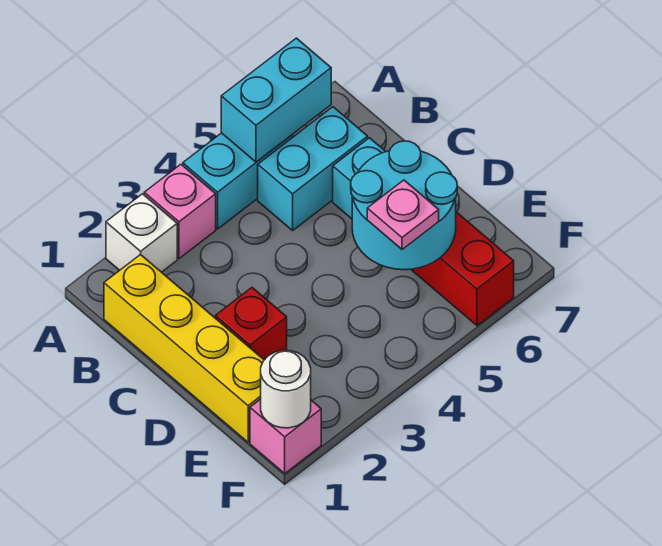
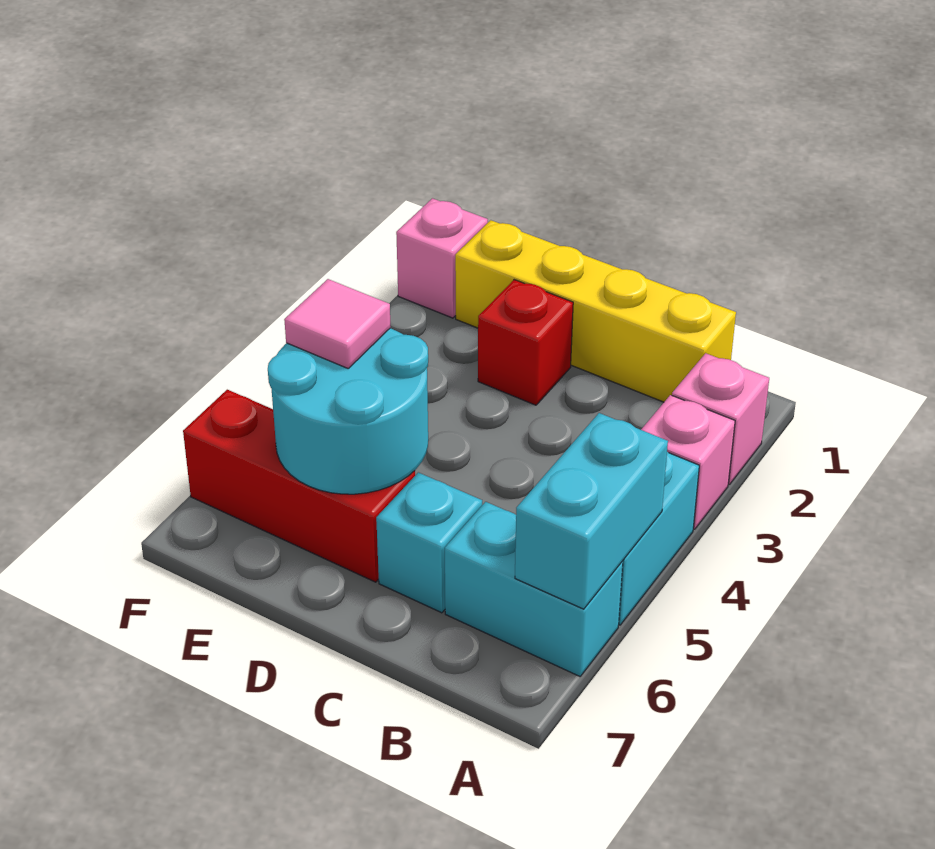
white brick A2 level 1 -> pink brick A2 level 1
cyan brick B5:B6 level 1 -> cyan brick A6:B6 level 1
pink plate E5 level 3 -> pink tile E5 level 3
white round brick F1 level 2 -> none

